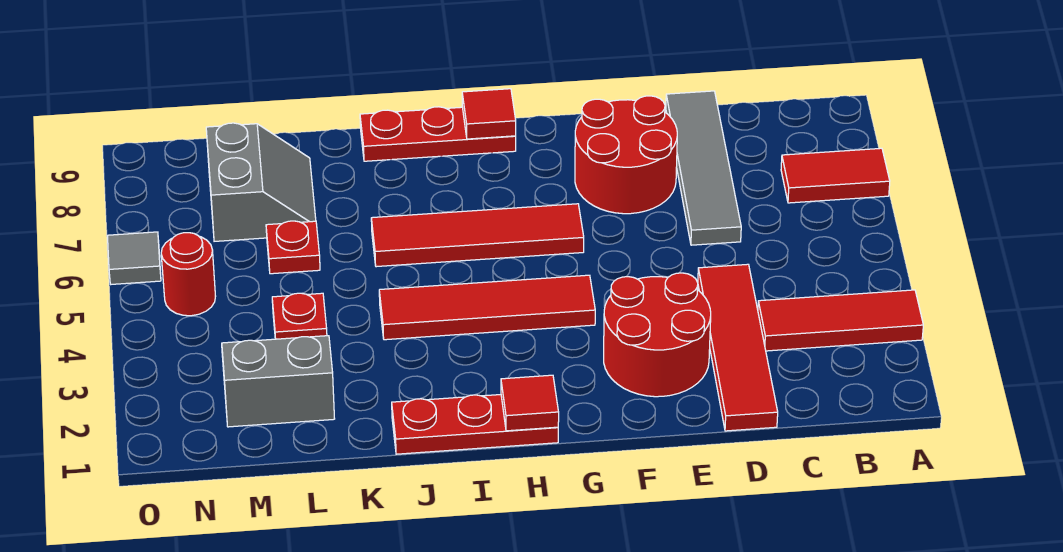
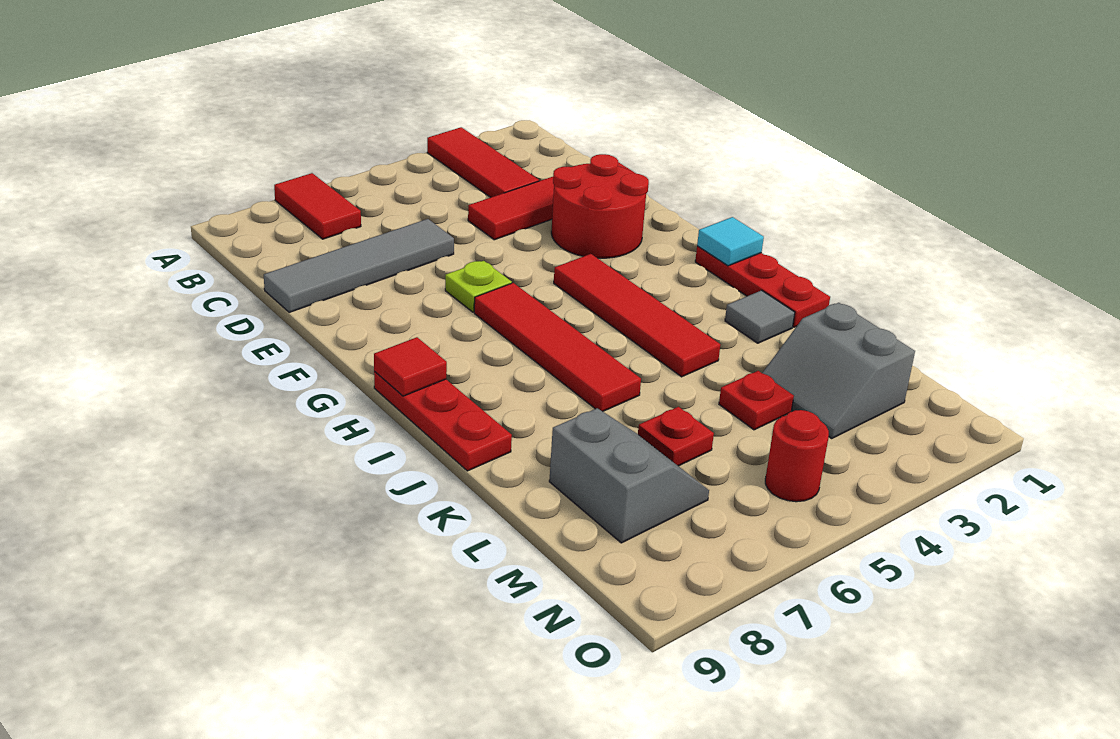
red round brick E7:F8 level 1 -> none
none -> lime plate F6 level 1
red tile H1 level 2 -> cyan tile H1 level 2
grey slope L7:M8 level 1 top M -> grey slope L7:M8 level 1 top 8
grey tile O6 level 1 -> grey tile J2 level 1

